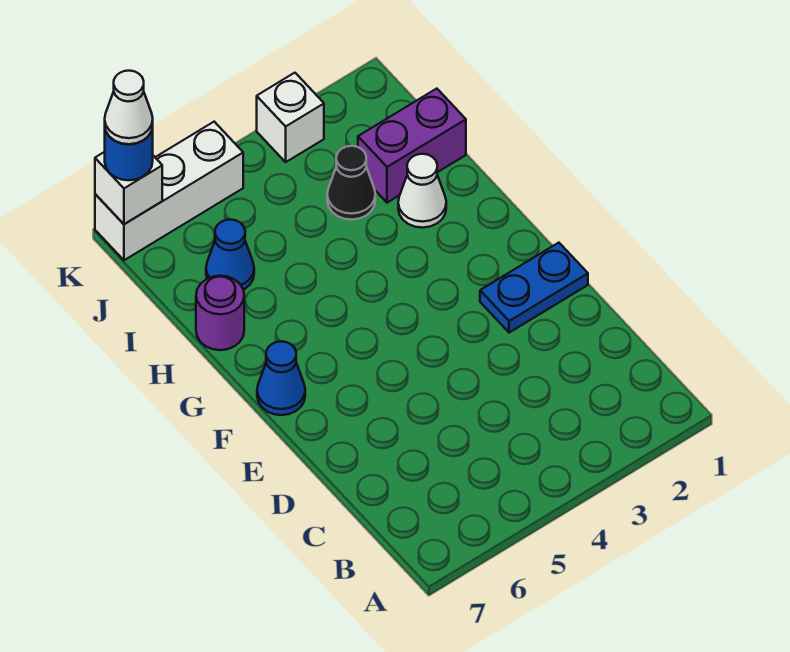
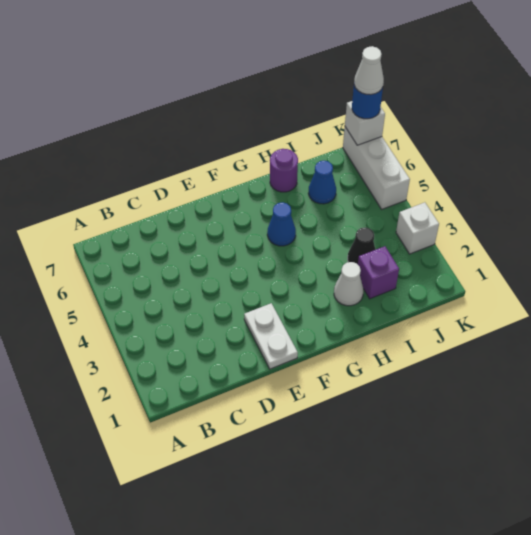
blue plate E1:E2 level 1 -> white plate E1:E2 level 1
blue cone F7 level 1 -> blue cone G5 level 1
purple brick I1:I2 level 1 -> purple brick I2 level 1

